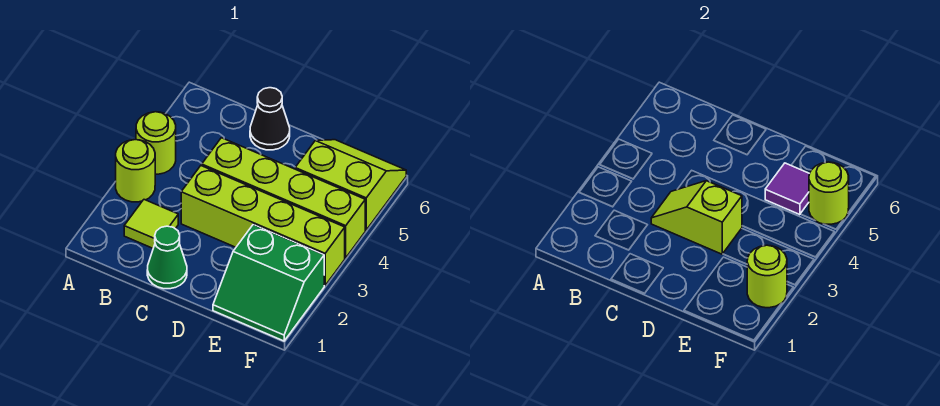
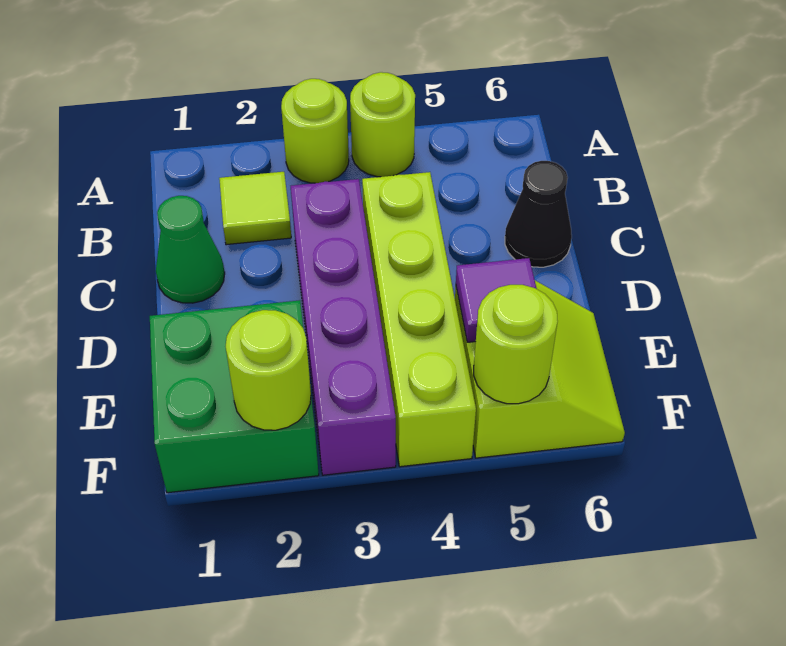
lime brick C3:F3 level 1 -> purple brick C3:F3 level 1
lime slope C3:D3 level 2 top D -> none
green slope E1:F2 level 1 top 2 -> green brick E1:F2 level 1

